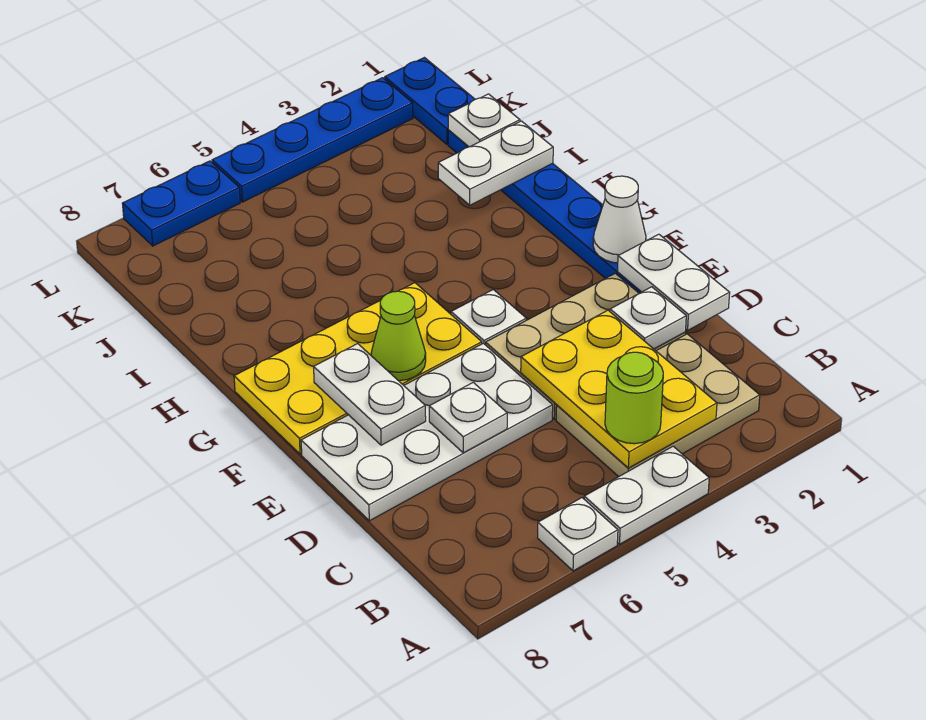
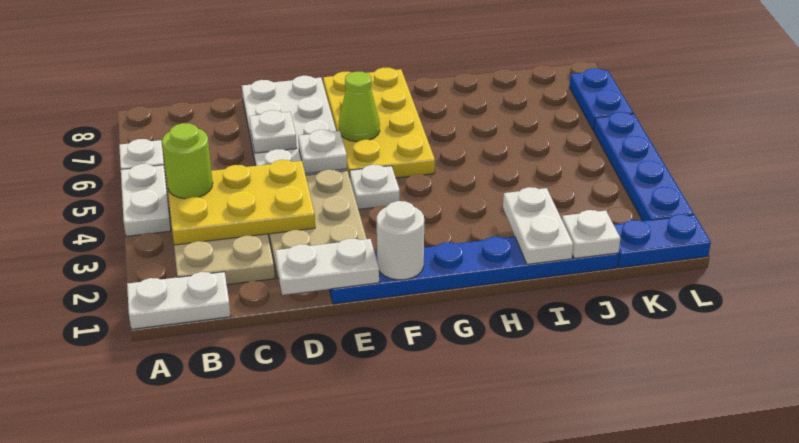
white plate D2 level 2 -> white plate E5 level 2
white plate E7:F7 level 2 -> white plate A1:B1 level 1
white cone F1 level 2 -> white round brick F1 level 2

